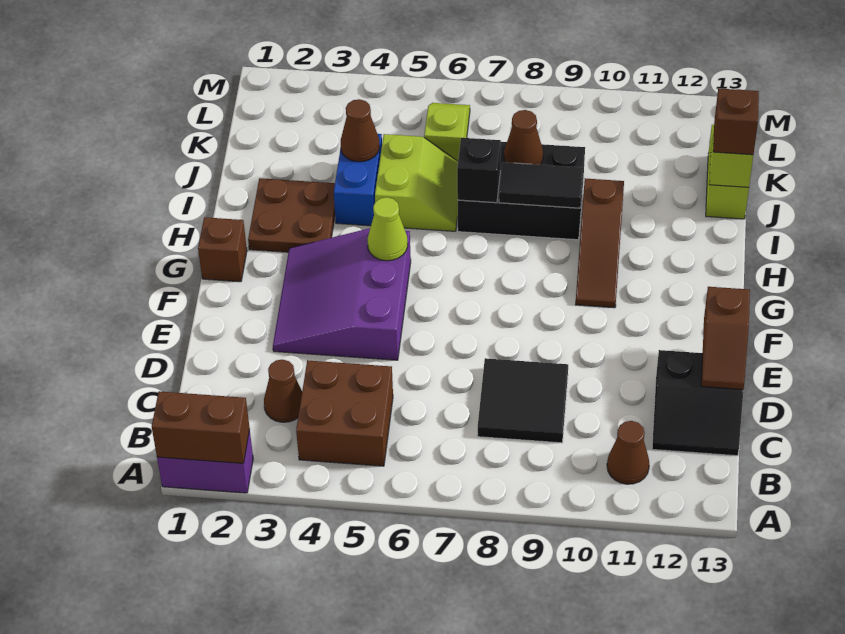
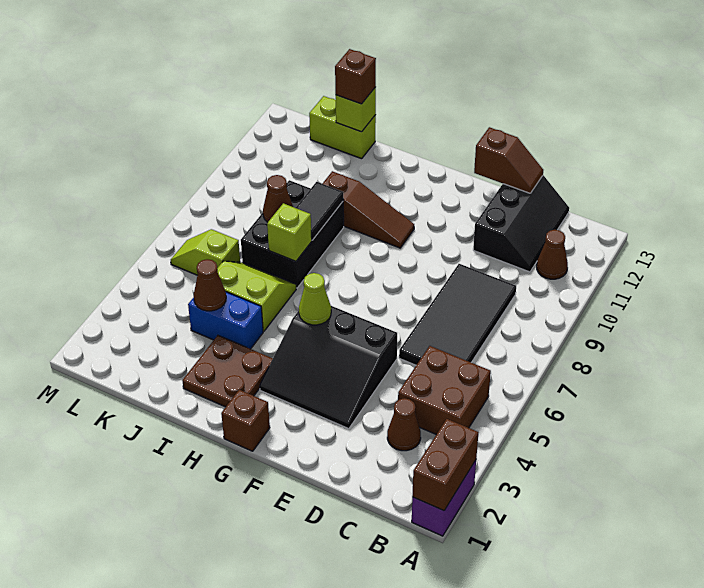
black tile C8:D9 level 1 -> black tile C6:D9 level 1
black slope C12:D13 level 1 top D -> black slope C11:D13 level 1 top D
purple slope E3:G5 level 1 top 5 -> black slope E3:G5 level 1 top 5
black brick I7 level 2 -> lime brick I7 level 2

